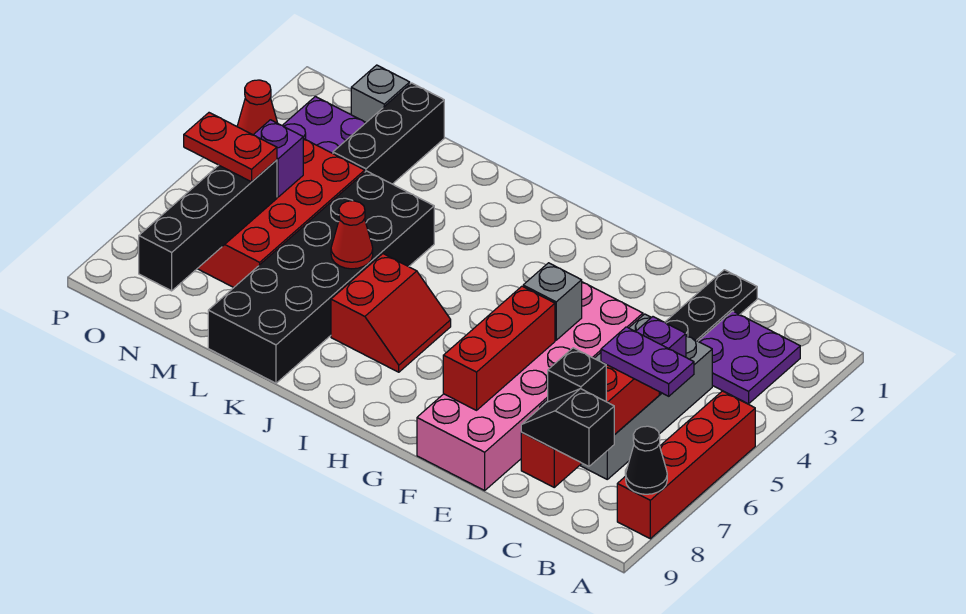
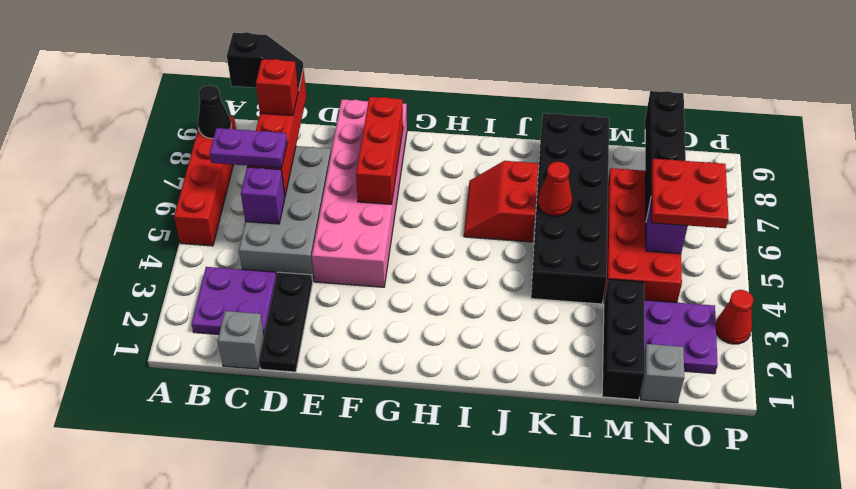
black brick C8 level 3 -> red brick C8 level 3
grey brick F5 level 2 -> grey brick C1 level 1
red plate N6:O6 level 3 -> red plate N5:O6 level 3

